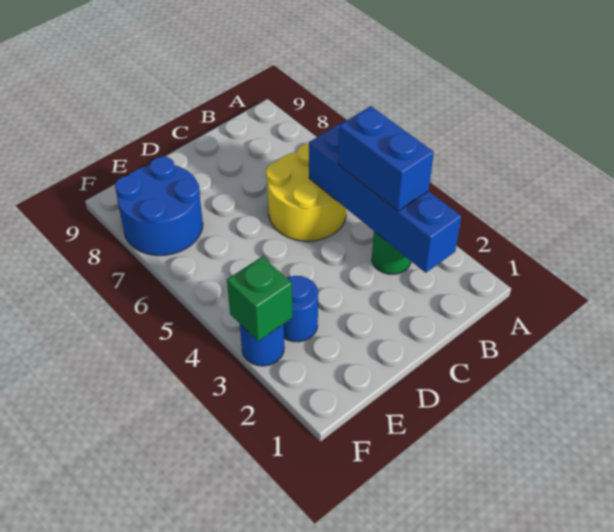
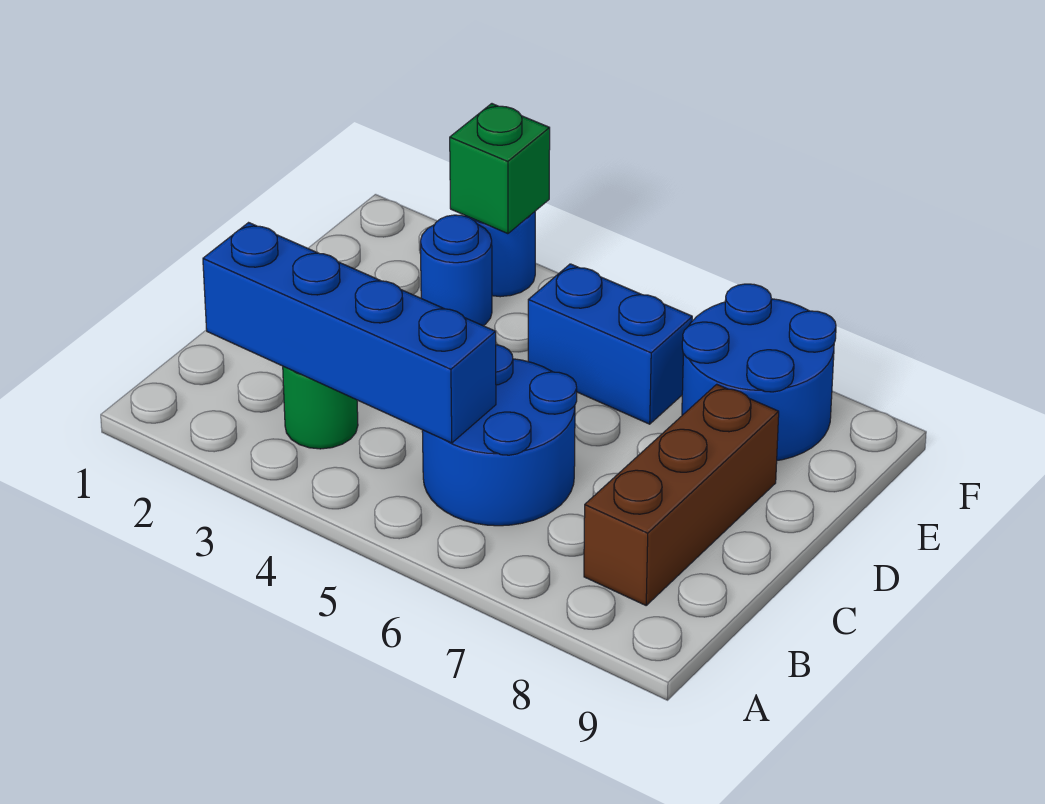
blue brick B3:B4 level 3 -> blue brick E5:E6 level 1
yellow round brick B5:C6 level 1 -> blue round brick B5:C6 level 1
none -> brown brick B8:D8 level 1

